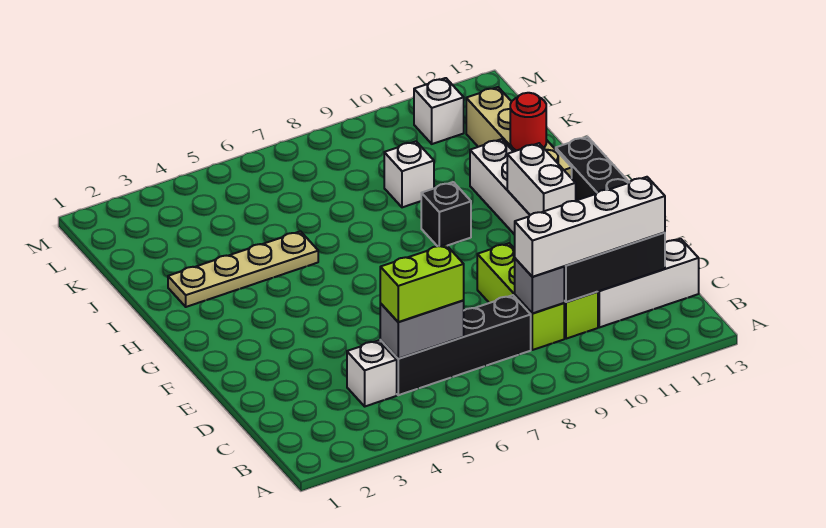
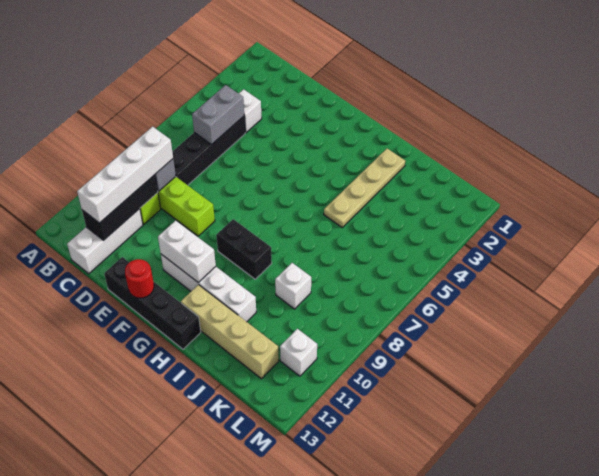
lime brick C5:C6 level 3 -> none
black brick H9 level 1 -> black brick G9:H9 level 1
red round brick I12 level 2 -> red round brick F13 level 2

